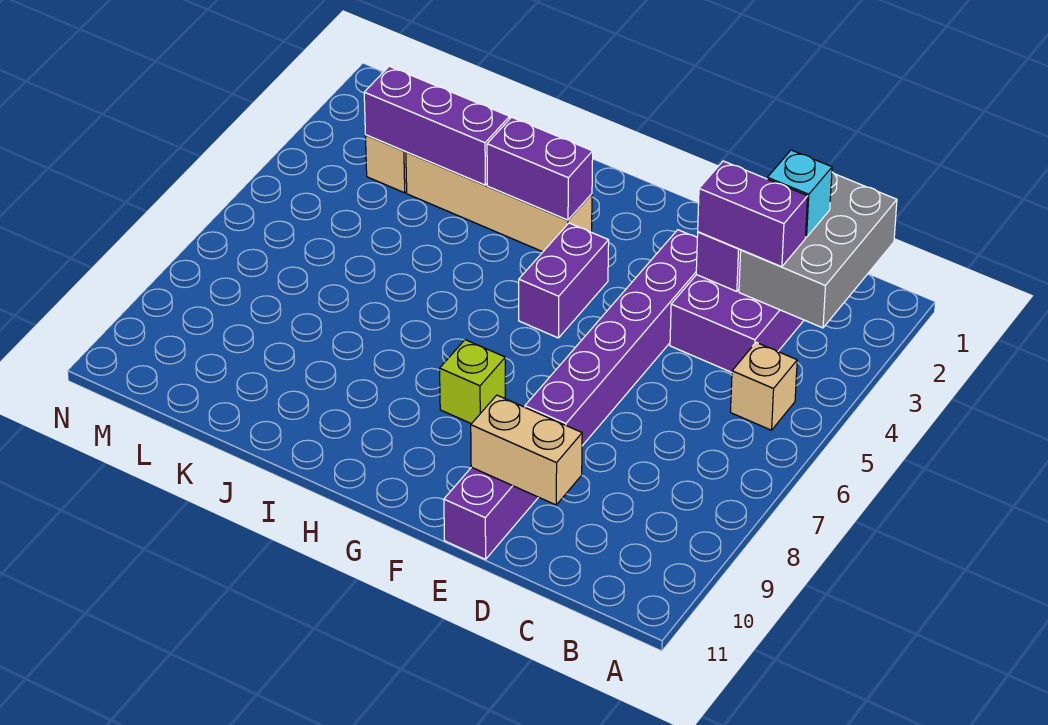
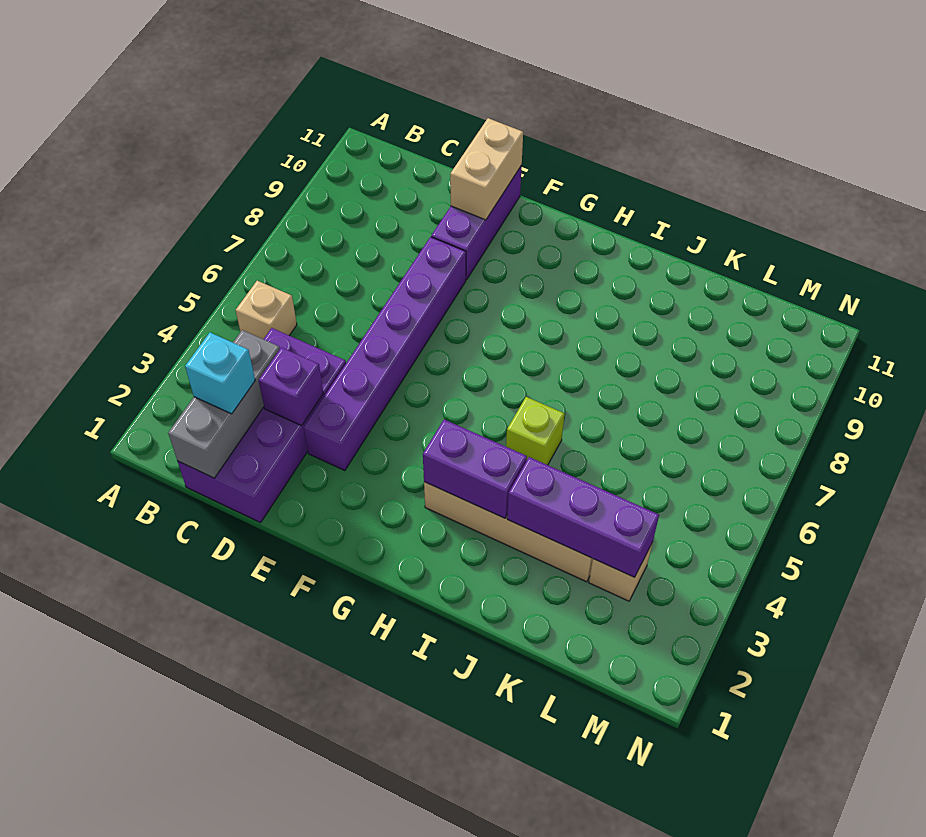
grey brick B1:C3 level 2 -> grey brick C1:C3 level 2
purple brick C3:D3 level 3 -> none
tan brick D10:E10 level 2 -> tan brick E10:E11 level 2
purple brick G4:G5 level 1 -> none
lime brick G8 level 1 -> lime brick I5 level 1

